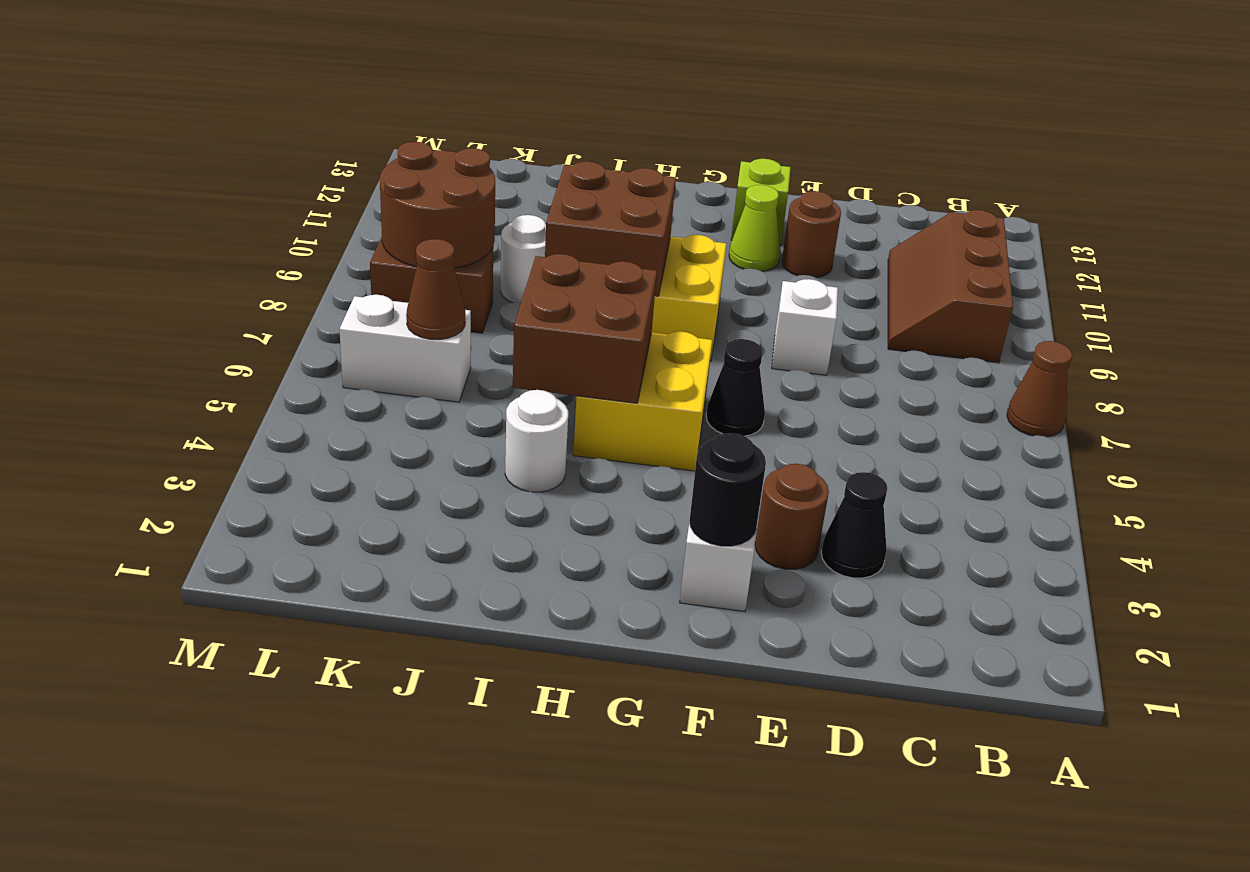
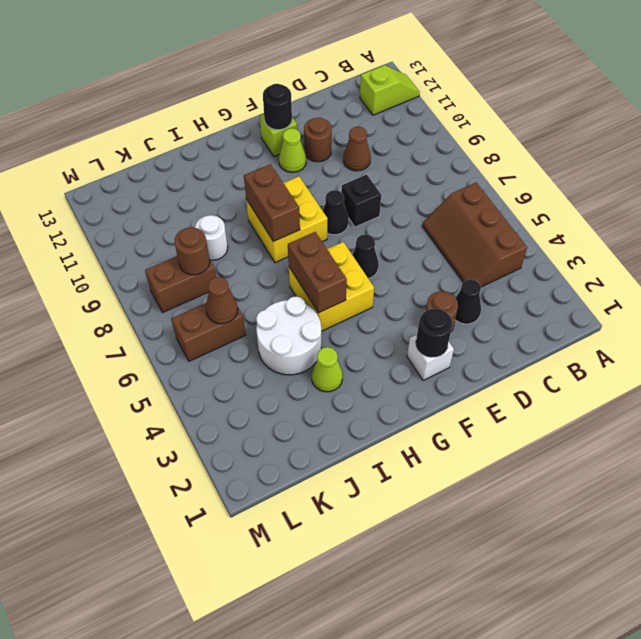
brown cone A7 level 1 -> brown cone D10 level 1
none -> lime slope A12:B12 level 1 top B
brown slope B9:C11 level 1 top B -> brown slope B4:C6 level 1 top B
white brick E8 level 1 -> black brick E8 level 1
none -> black cone F8 level 1
none -> black round brick F12 level 2
brown brick H5:I6 level 2 -> brown brick H5:H6 level 2
brown brick H8:I9 level 2 -> brown brick H8:H9 level 2
none -> lime cone I3 level 1
white round brick I4 level 1 -> white round brick I4:J5 level 1
white brick K6:L6 level 1 -> brown brick K6:L6 level 1
brown round brick K8:L9 level 2 -> brown round brick K8 level 2

